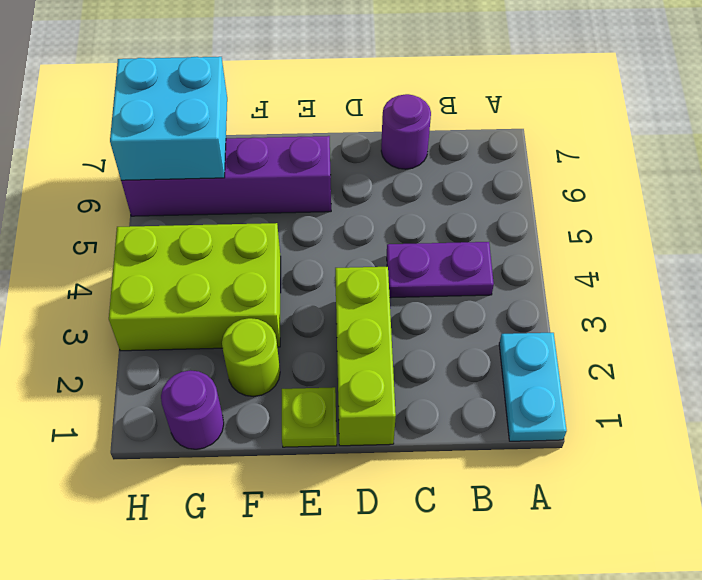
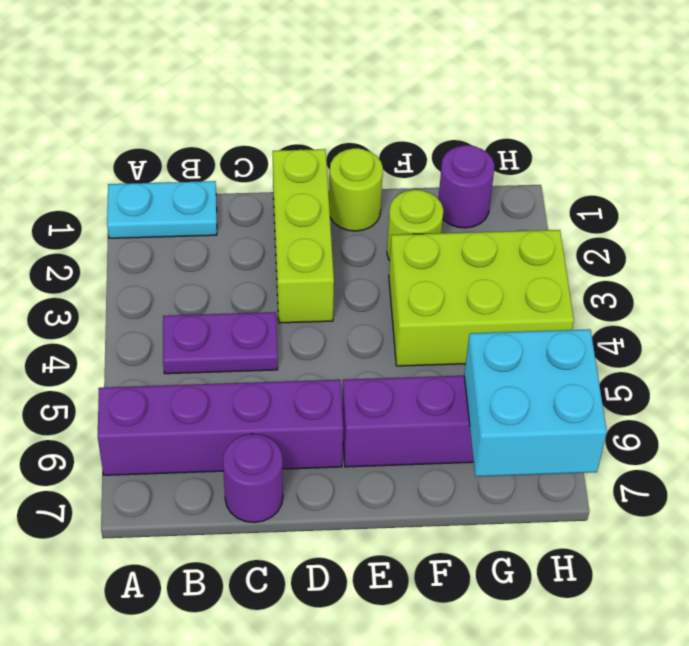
cyan plate A1:A2 level 1 -> cyan plate A1:B1 level 1
none -> purple brick A6:D6 level 1
lime plate E1 level 1 -> lime round brick E1 level 1

